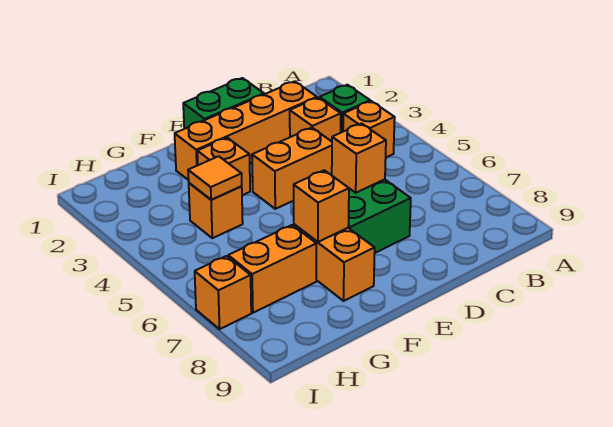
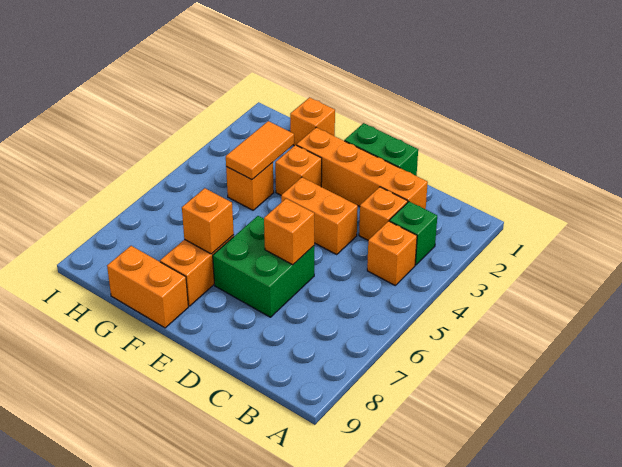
orange tile G4 level 2 -> orange tile G3:G4 level 2
orange brick G7:H7 level 1 -> orange brick F9:G9 level 1
orange brick I7 level 1 -> orange brick G1 level 1

